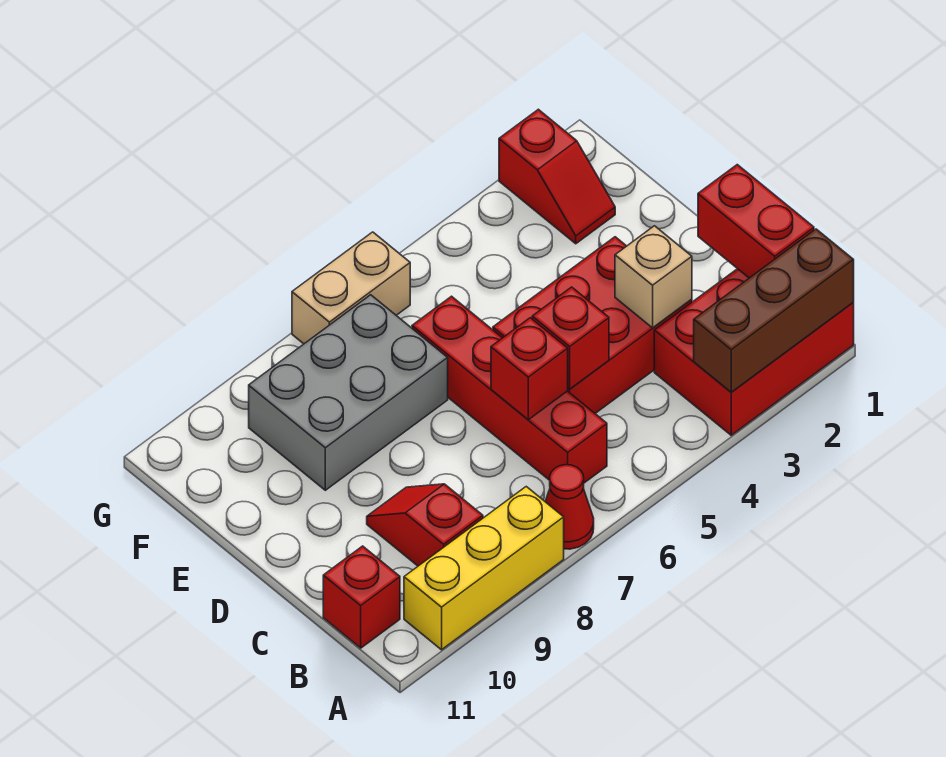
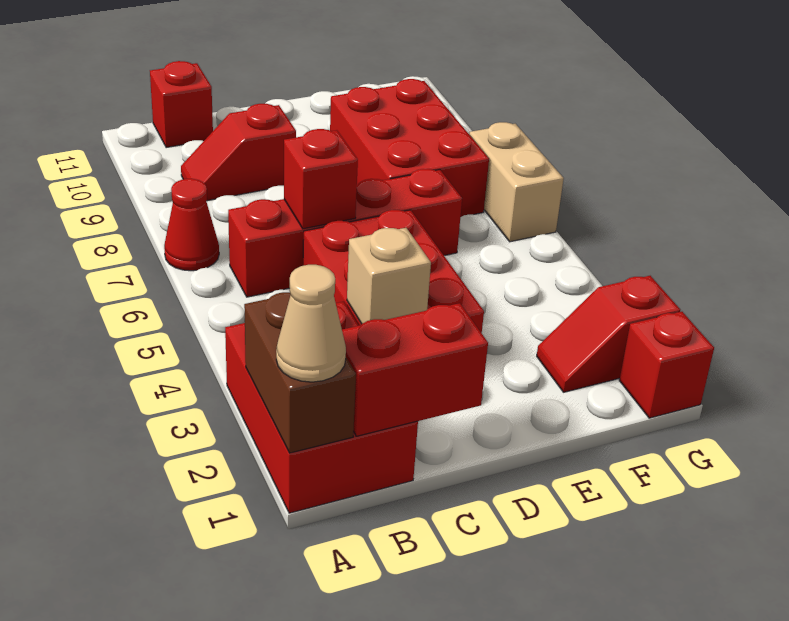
brown brick A1:A3 level 2 -> brown brick A1:A2 level 2
none -> tan cone A1 level 3
yellow brick A8:A10 level 1 -> none
red slope B9:C9 level 1 top B -> red slope B9:C9 level 1 top C
red brick C5 level 2 -> red brick G1 level 1
grey brick E7:F9 level 1 -> red brick E7:F9 level 1

